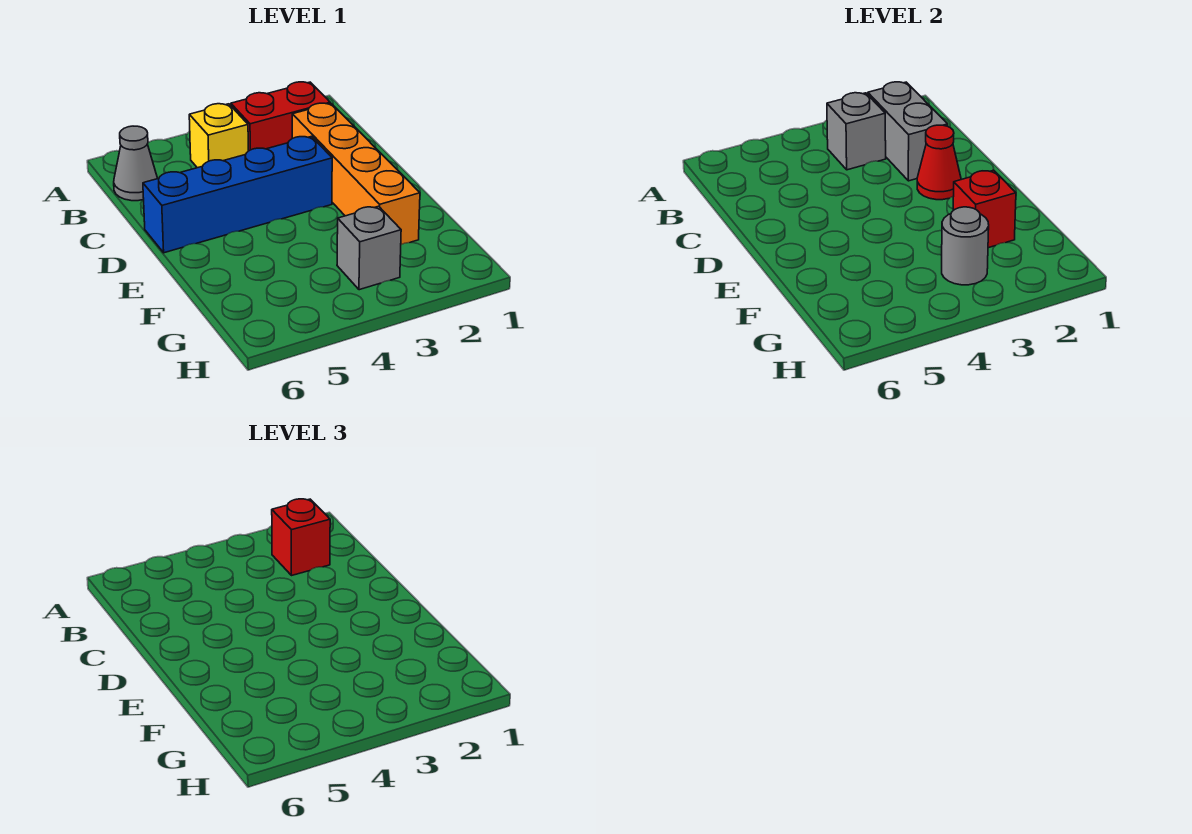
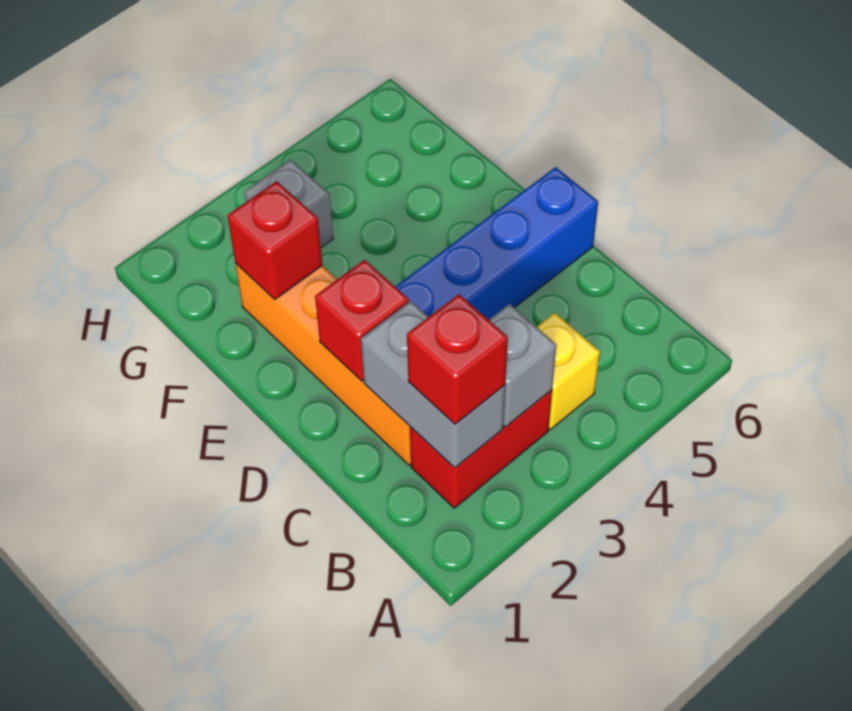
grey cone B6 level 1 -> none
red cone D2 level 2 -> red brick D2 level 2
grey round brick G3 level 2 -> none

